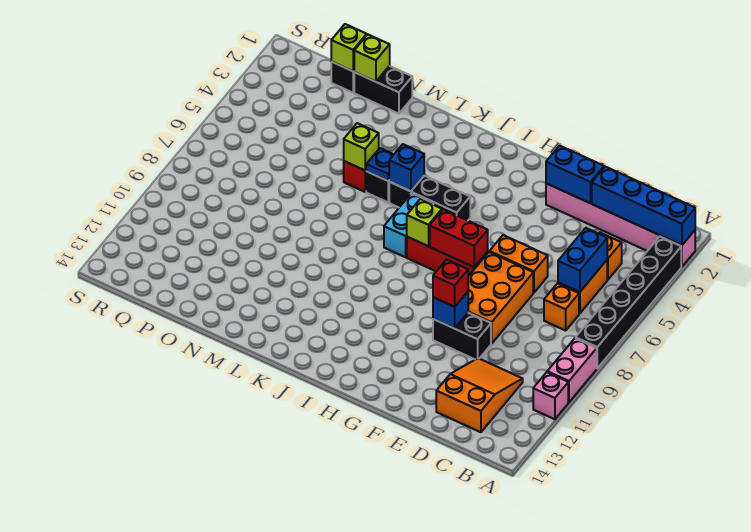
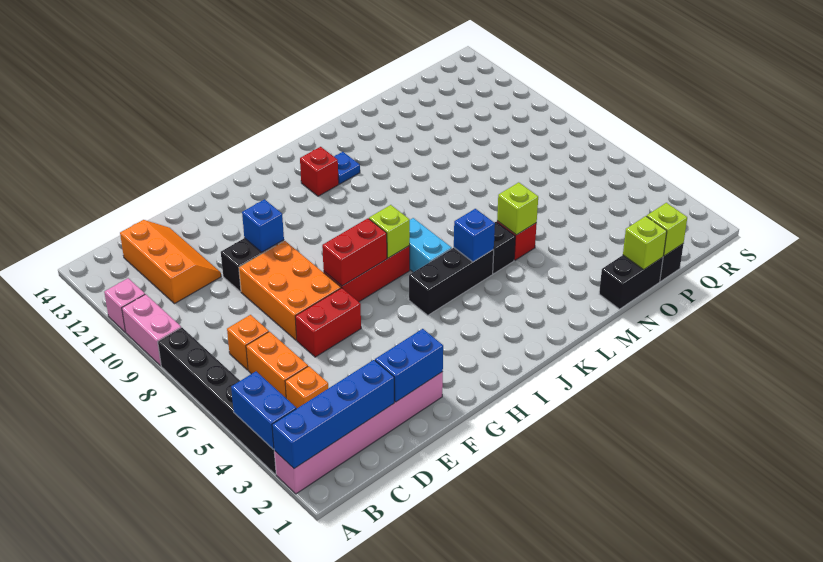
blue brick C5:C6 level 2 -> blue brick A3:A4 level 2
orange slope C11:D13 level 1 top 13 -> orange slope C11:D13 level 1 top C
orange brick E6:F6 level 1 -> red brick E6:F6 level 1
red brick F10 level 3 -> red brick J12 level 1
blue plate L5 level 2 -> blue plate K12 level 1

